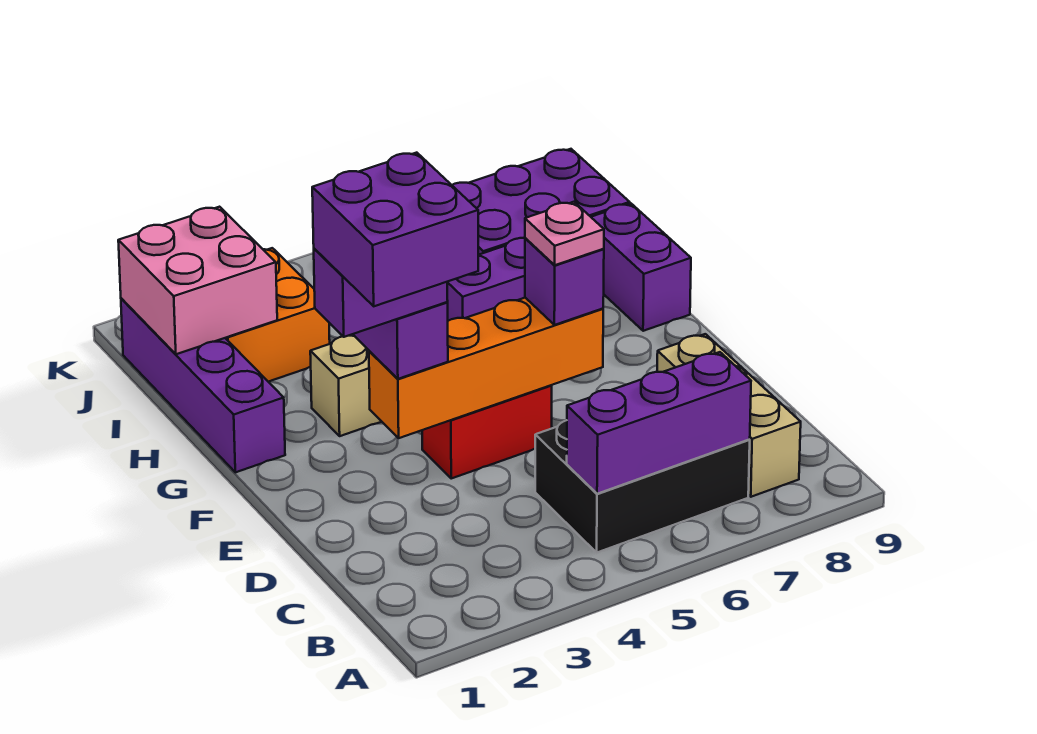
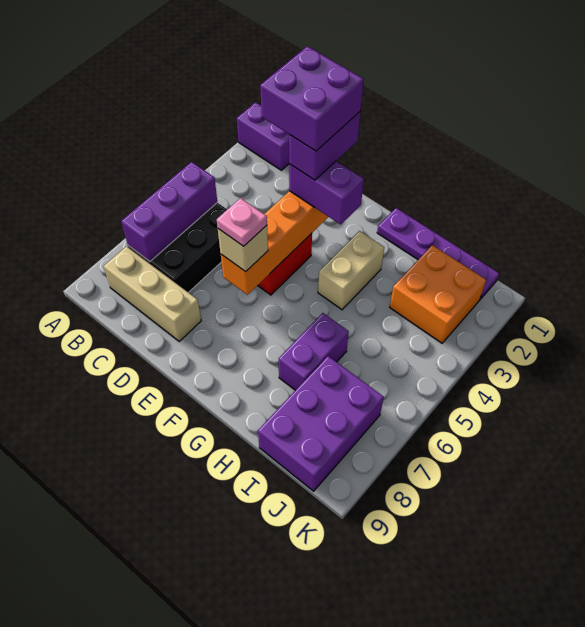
purple brick E6 level 3 -> tan brick E6 level 3
purple brick G1:J1 level 1 -> purple plate G1:J1 level 1
purple brick G9:H9 level 1 -> purple brick A1:B1 level 1
pink brick I1:J2 level 2 -> none

